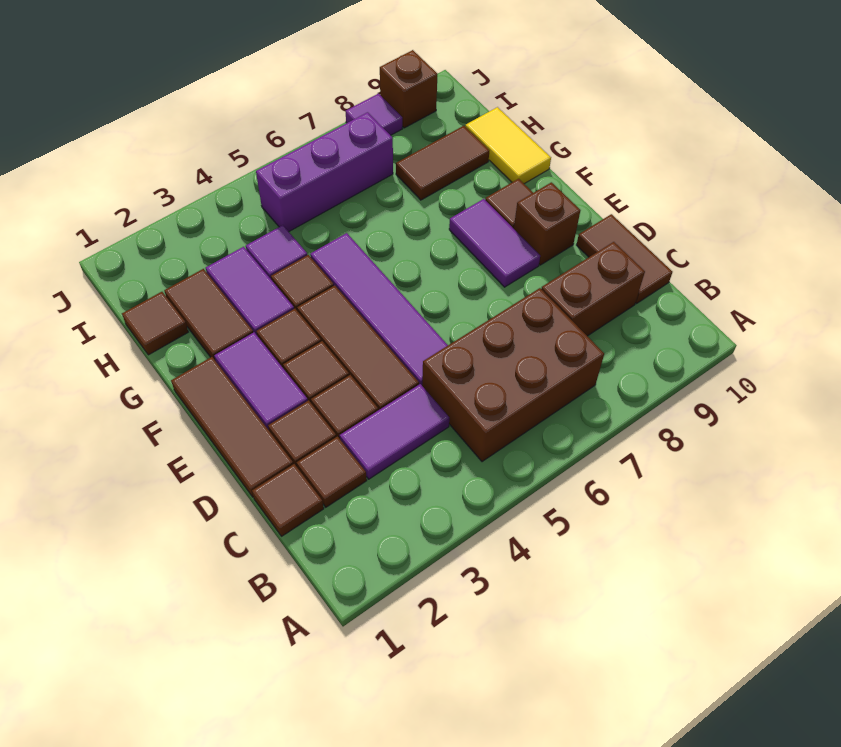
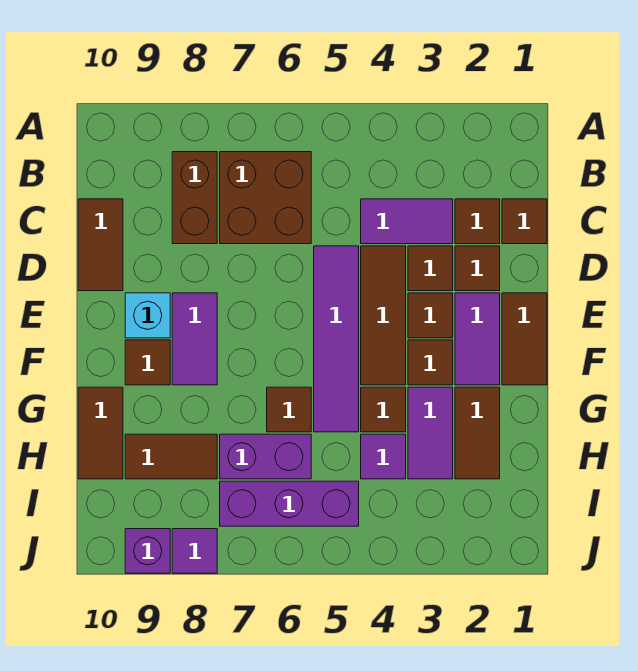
brown brick B5:C7 level 1 -> brown brick B6:C7 level 1
brown brick C8:C9 level 1 -> brown brick B8:C8 level 1
brown tile D1:F1 level 1 -> brown tile E1:F1 level 1
brown brick E9 level 1 -> cyan brick E9 level 1
yellow tile G10:H10 level 1 -> brown tile G10:H10 level 1
brown tile H1 level 1 -> brown tile G6 level 1
none -> purple brick H6:H7 level 1
brown brick J9 level 1 -> purple brick J9 level 1

